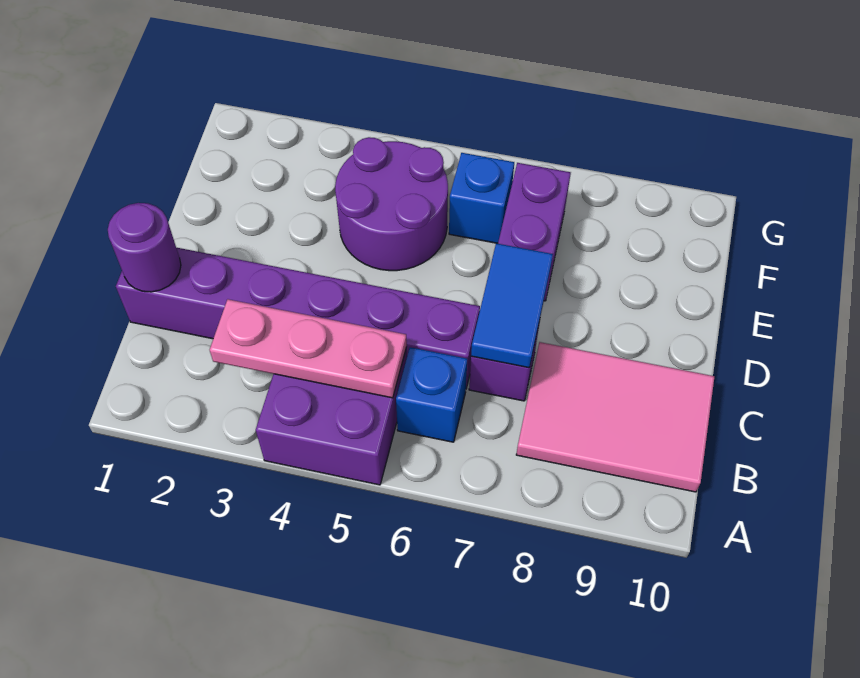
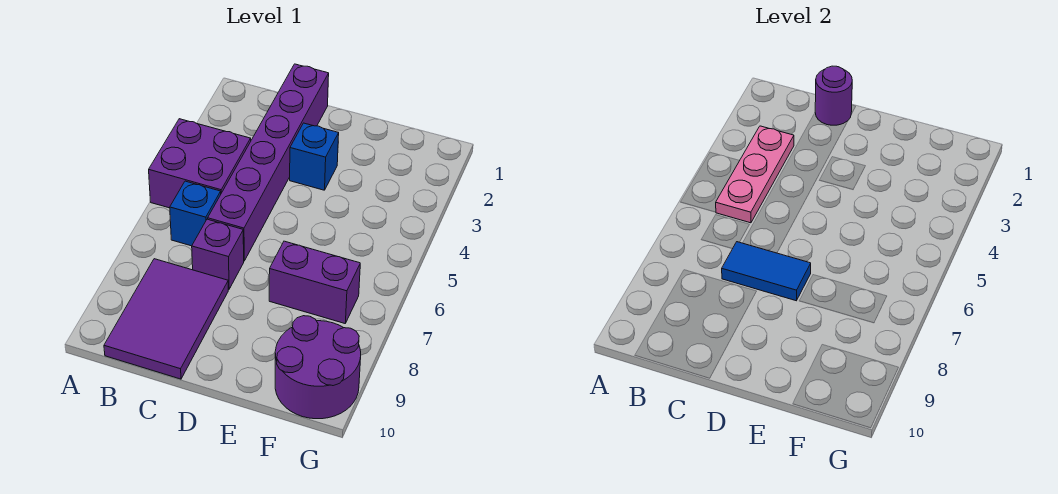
pink tile B8:C10 level 1 -> purple tile B8:C10 level 1
purple round brick E4:F5 level 1 -> purple round brick F9:G10 level 1
blue brick F6 level 1 -> blue brick D3 level 1

